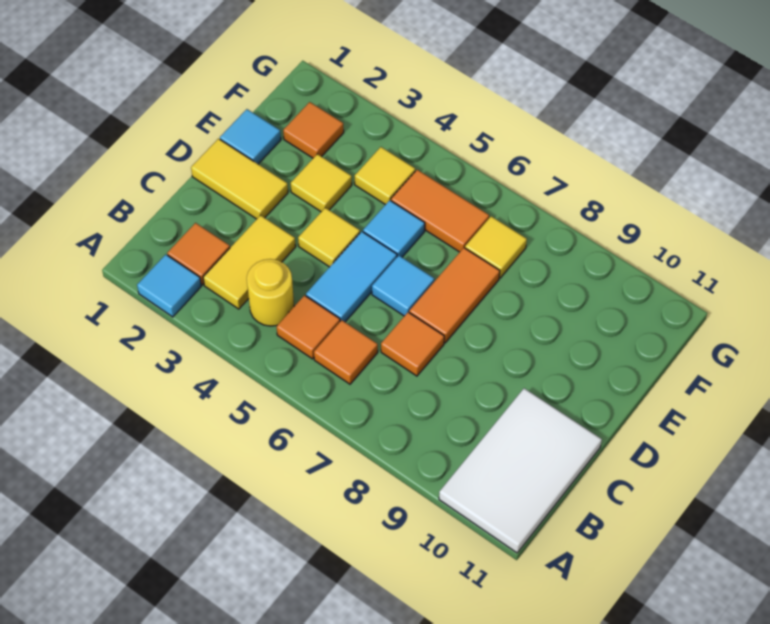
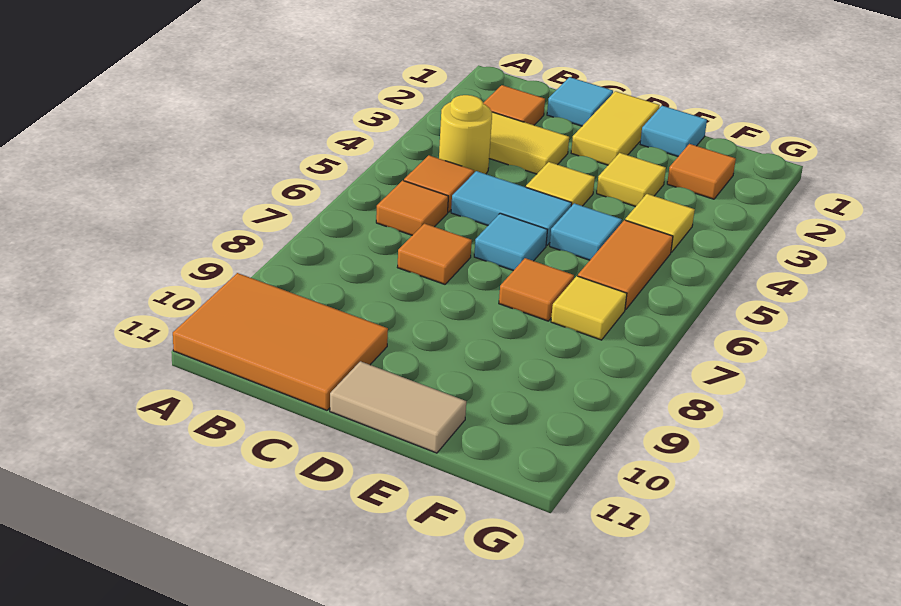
cyan tile A2 level 1 -> cyan tile C1 level 1
white tile A10:C11 level 1 -> orange tile A10:C11 level 1
orange tile D7:E7 level 1 -> orange tile E7 level 1
none -> tan tile D11:E11 level 1

